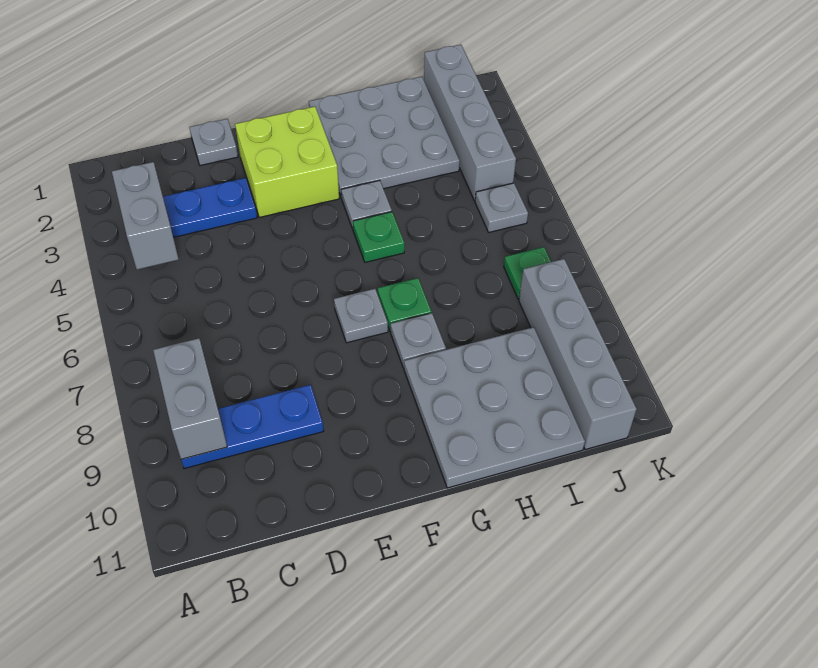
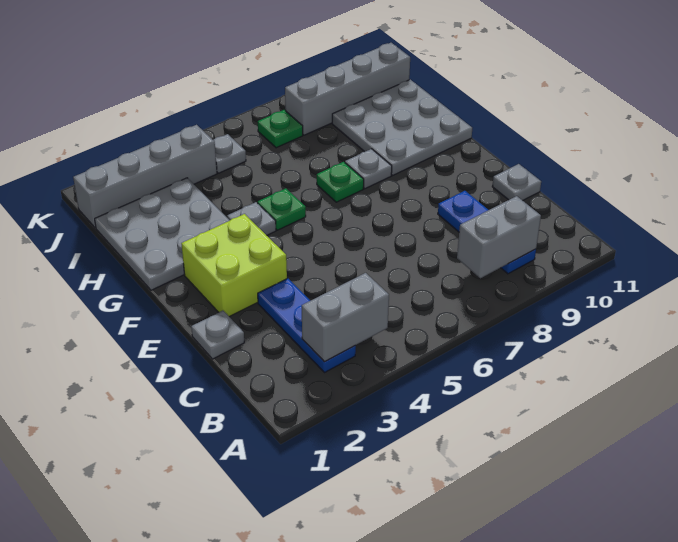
grey plate F7 level 1 -> grey plate D11 level 1

